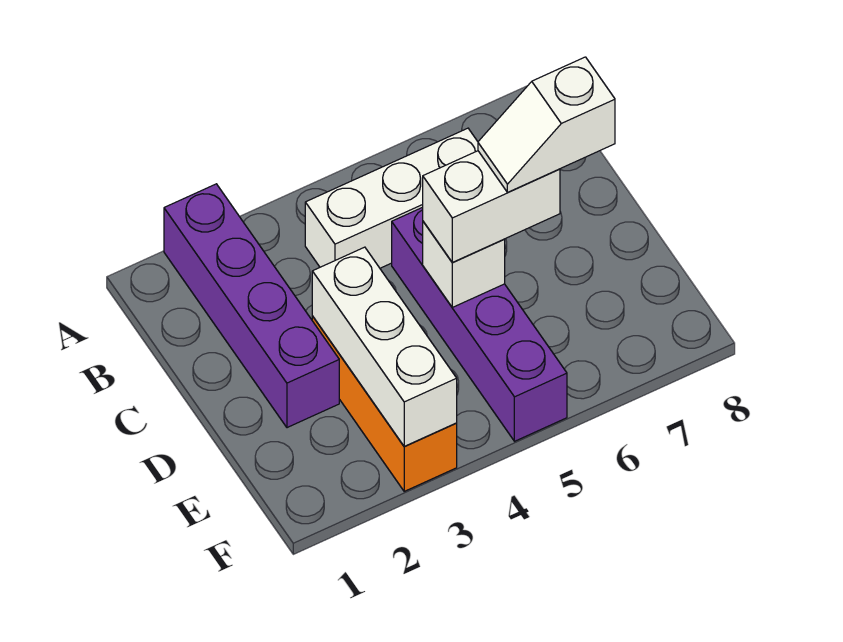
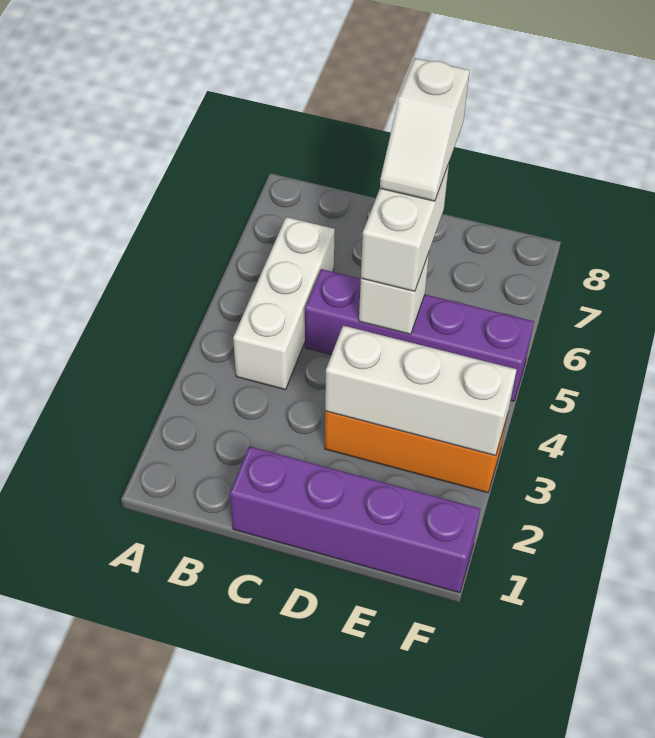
purple brick A2:D2 level 1 -> purple brick C1:F1 level 1

